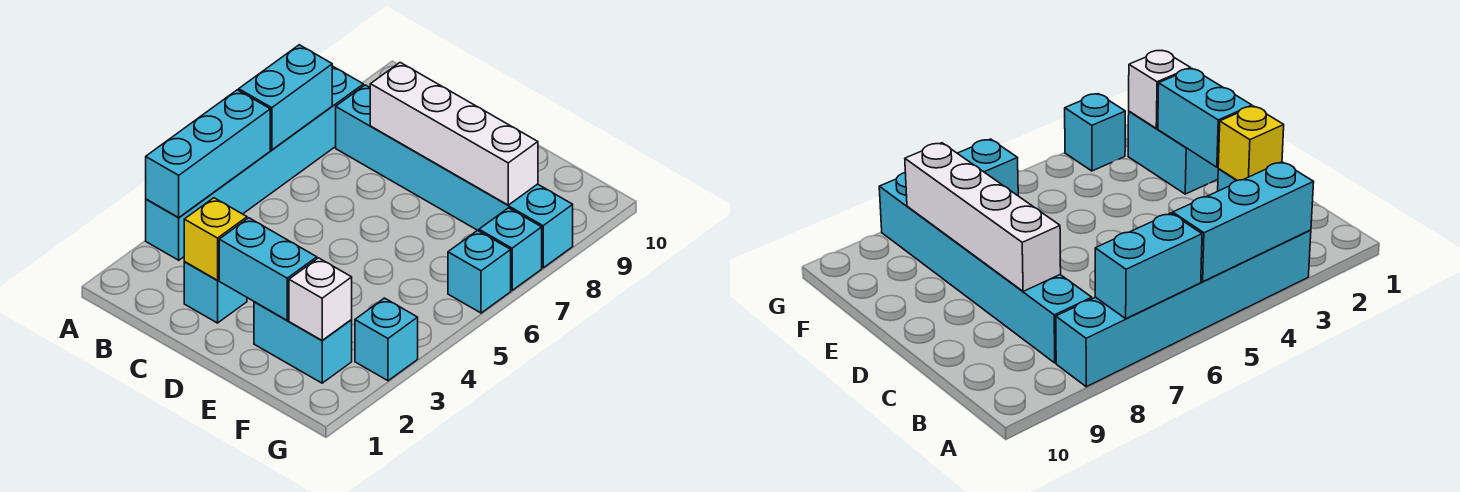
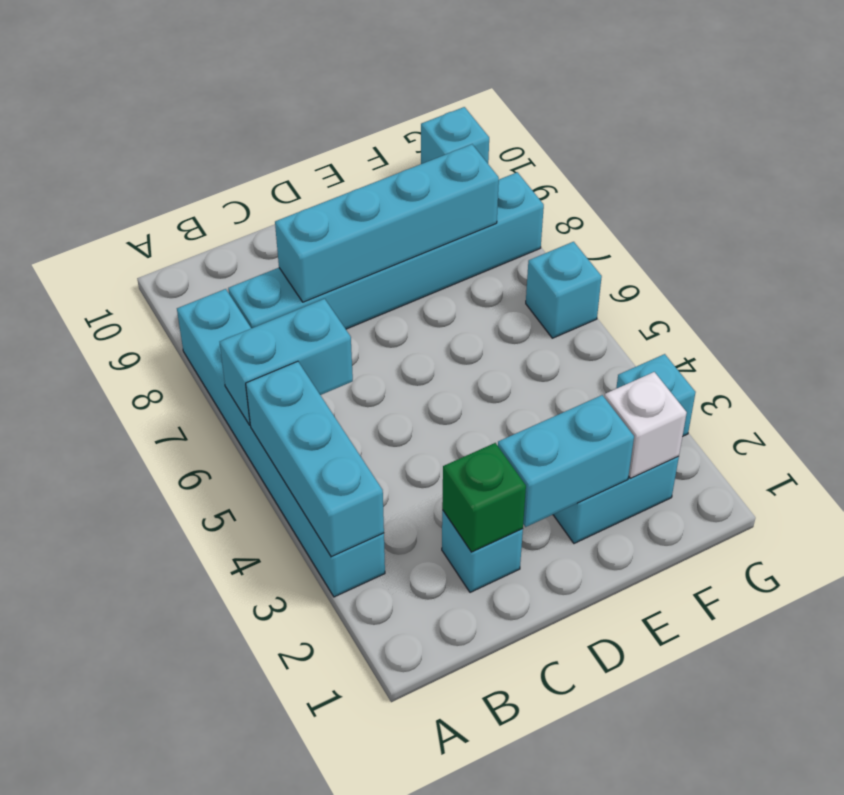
cyan brick A6:A7 level 2 -> cyan brick A6:B6 level 2
yellow brick C2 level 2 -> green brick C2 level 2
white brick C8:F8 level 2 -> cyan brick C8:F8 level 2
cyan brick G7 level 1 -> cyan brick G10 level 1

